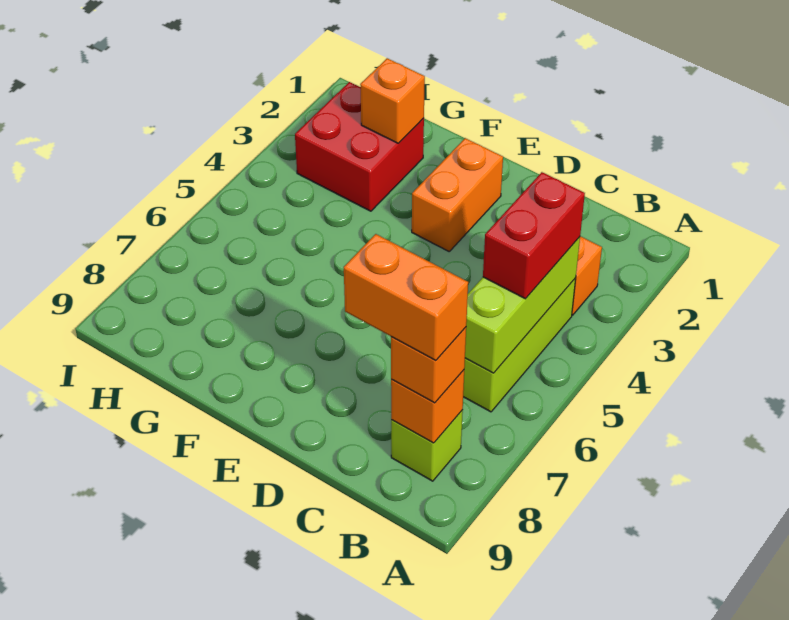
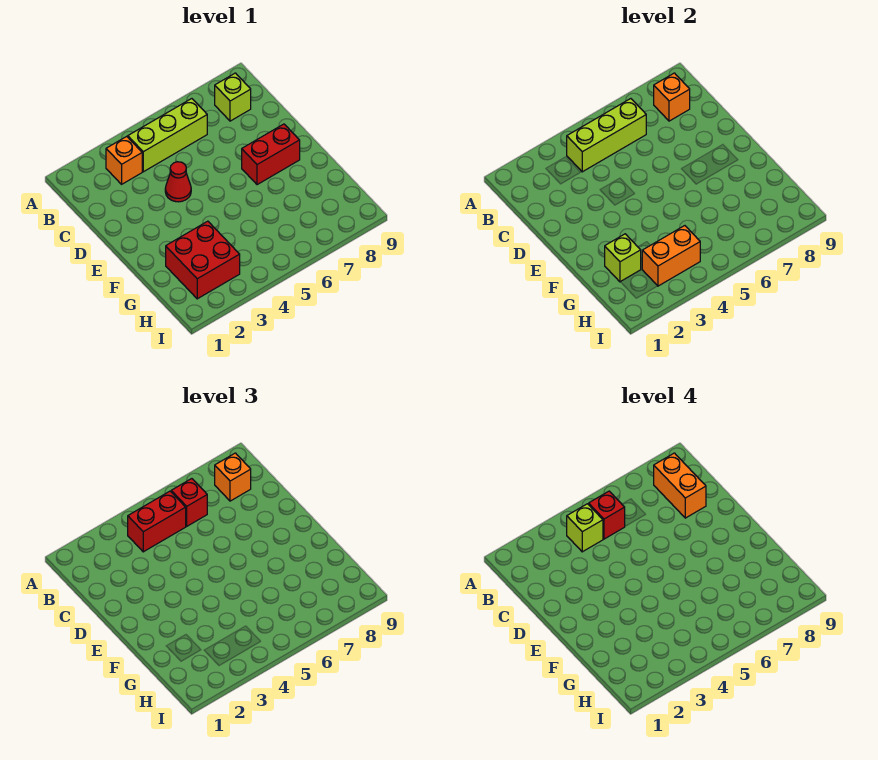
none -> lime brick B4 level 4
none -> red brick B5 level 4
none -> red brick B6 level 3
none -> red cone D4 level 1
orange brick E2:E3 level 1 -> orange brick H3:H4 level 2
none -> red brick E7:E8 level 1
orange brick G2 level 2 -> lime brick G2 level 2

